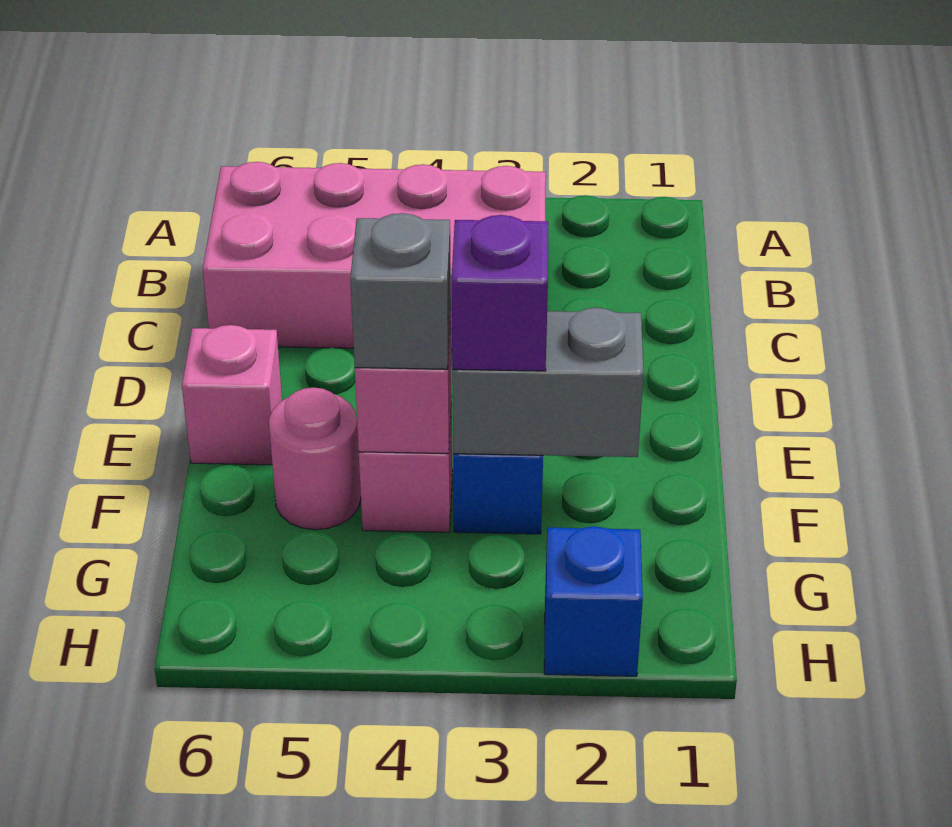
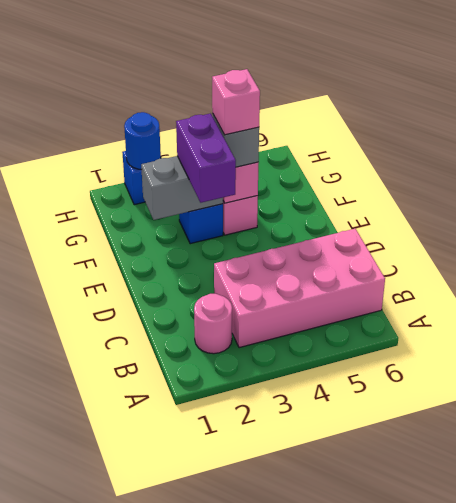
pink brick E6 level 1 -> pink brick F4 level 4
purple brick F3 level 3 -> purple brick E3:F3 level 3
pink round brick F5 level 1 -> pink round brick B2 level 1
none -> blue round brick H2 level 2

